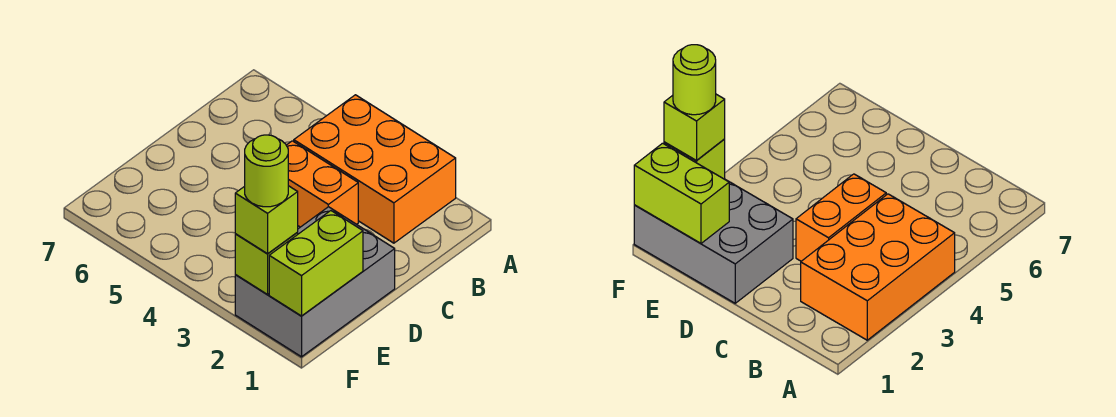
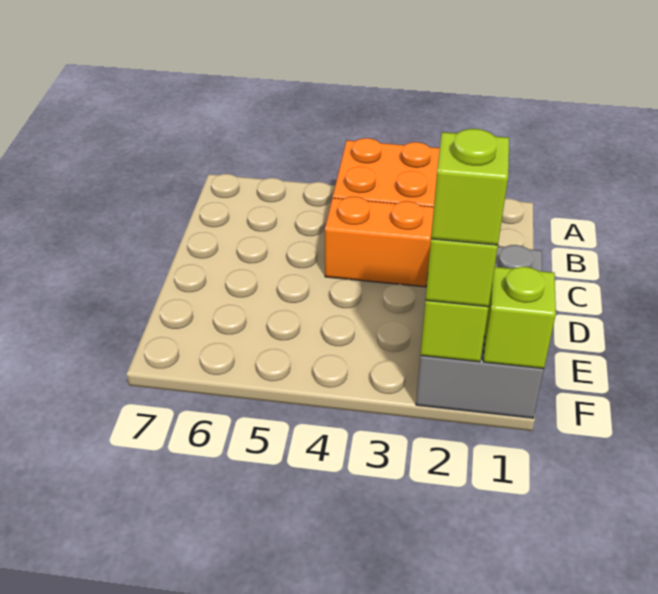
lime brick E1:F1 level 2 -> lime brick F1 level 2
lime round brick F2 level 4 -> lime brick F2 level 4

